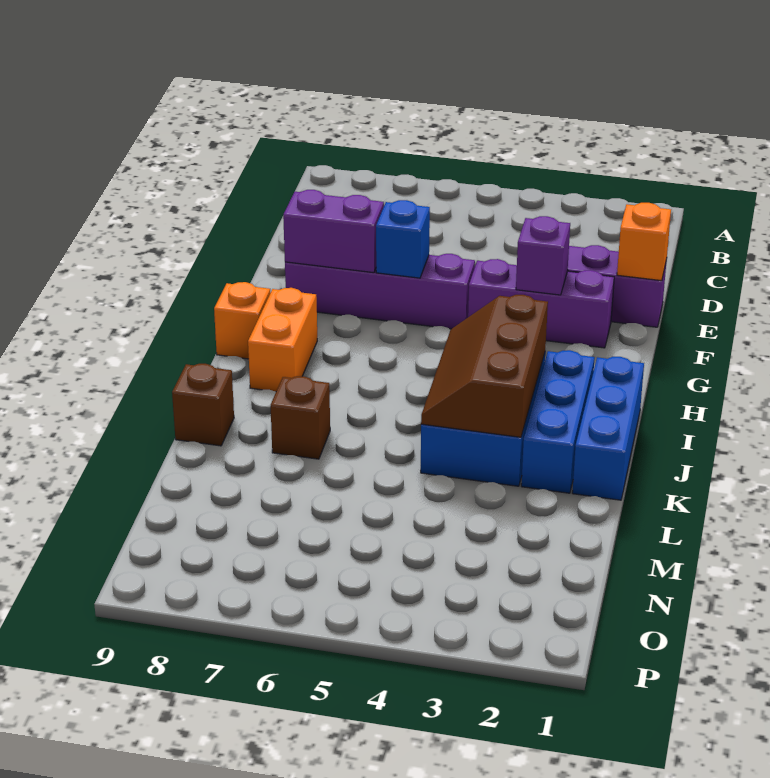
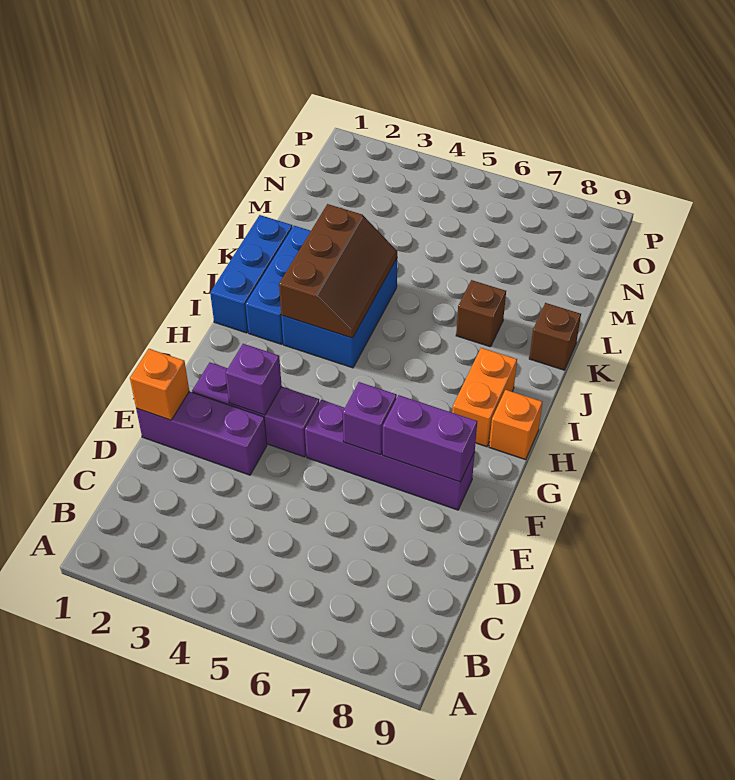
blue brick F6 level 2 -> purple brick F6 level 2

